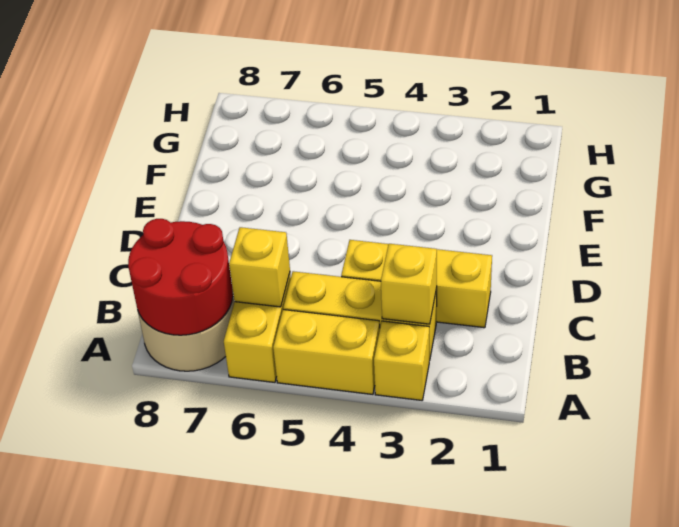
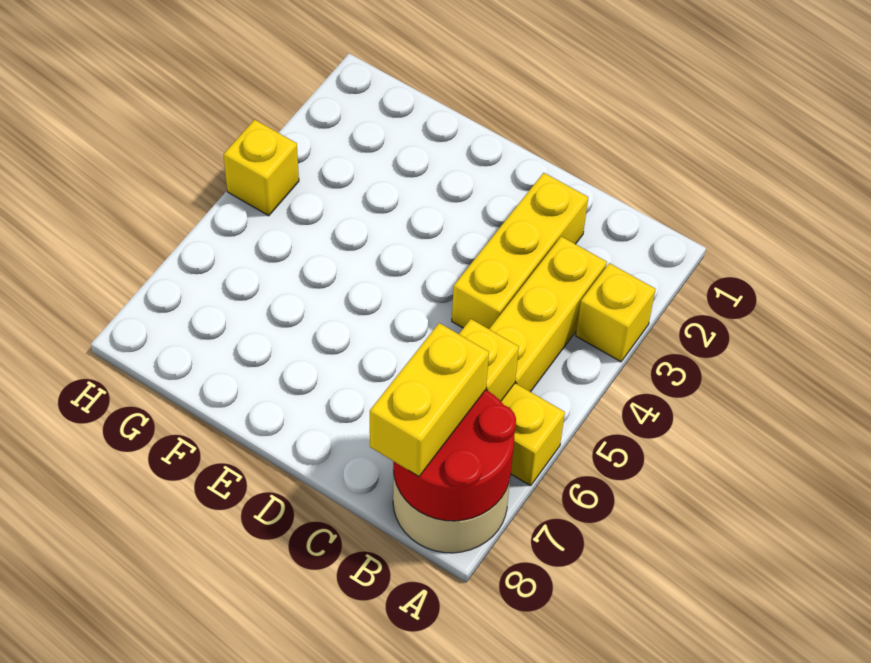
yellow brick A4:A5 level 1 -> yellow brick B7:B8 level 3
yellow brick B3 level 2 -> yellow brick H4 level 1

